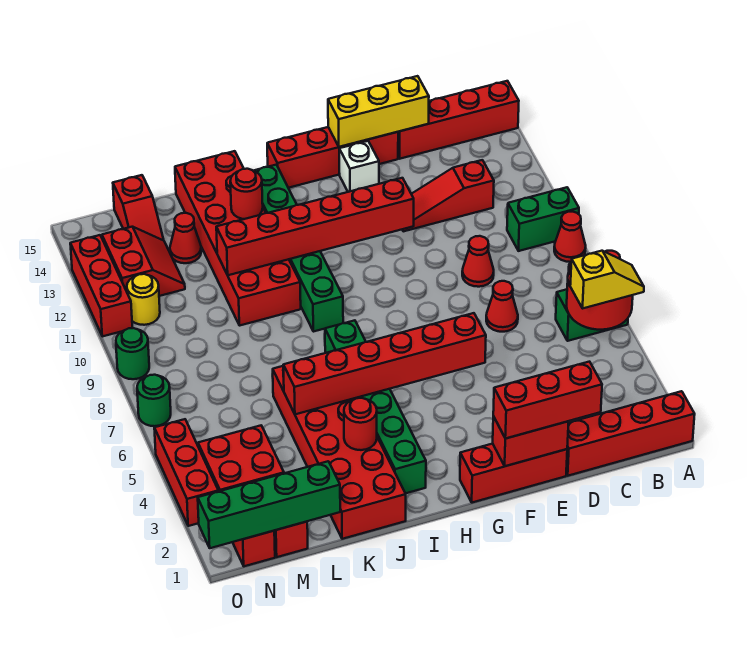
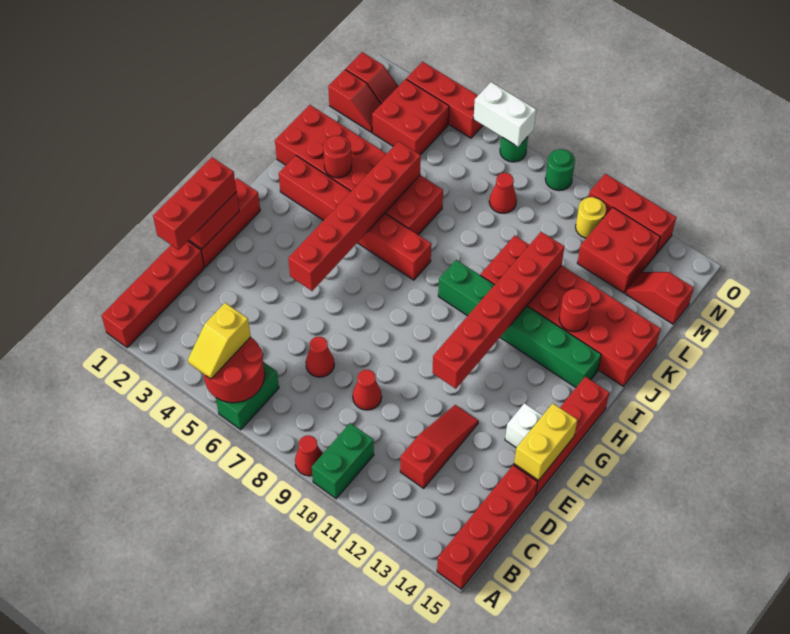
yellow brick D15:F15 level 2 -> yellow brick E15:F15 level 2
green brick I2:I7 level 1 -> red brick I2:I7 level 1
green brick L1:O1 level 2 -> none
red cone L13 level 1 -> red cone M8 level 1
red slope M12:N13 level 1 top N -> red brick M12:N13 level 1
none -> white brick O6:O7 level 2

